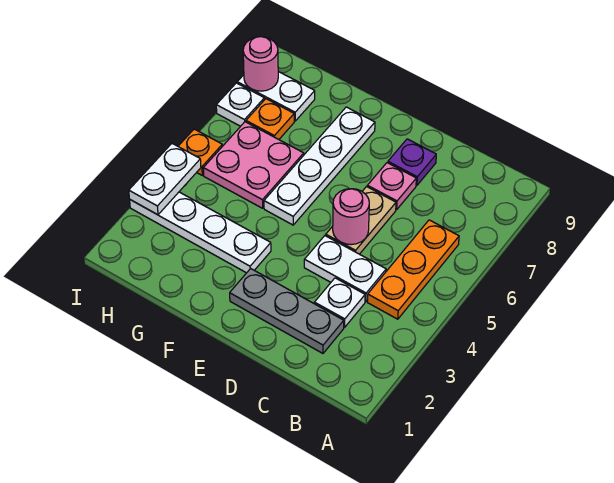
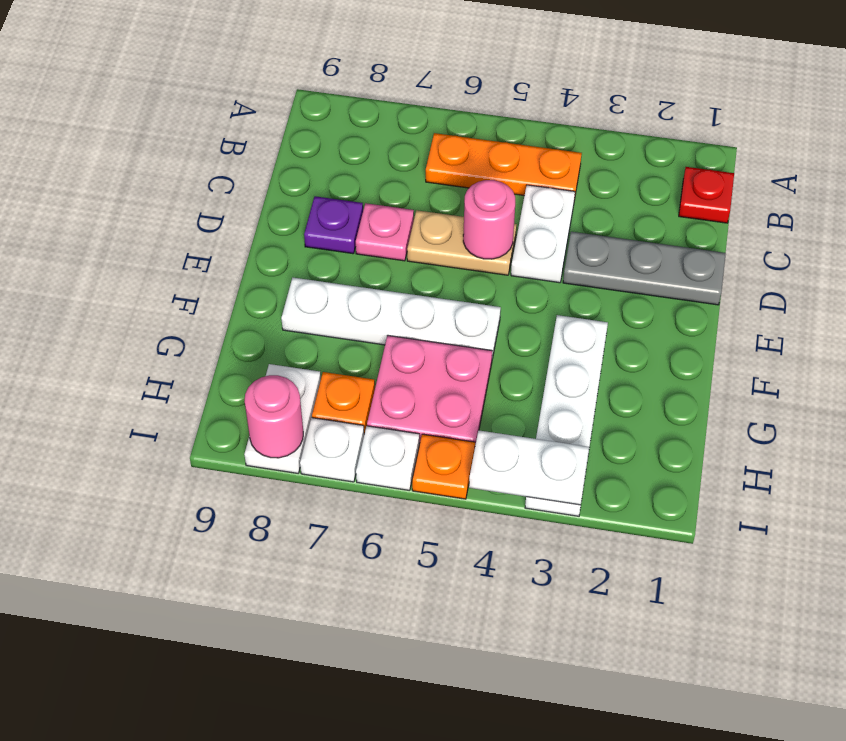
none -> red plate B1 level 1
grey plate C2:E2 level 1 -> grey plate D1:D3 level 1
white plate C3 level 1 -> white plate I6 level 1

